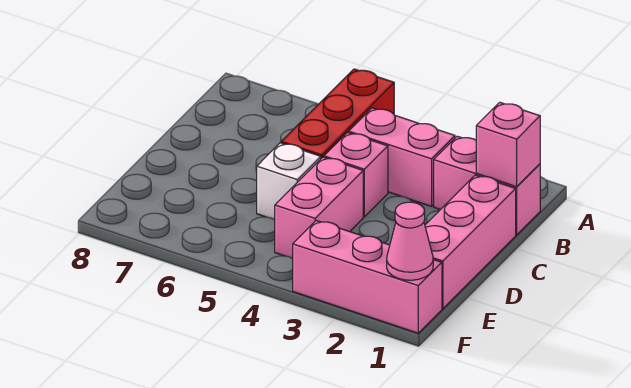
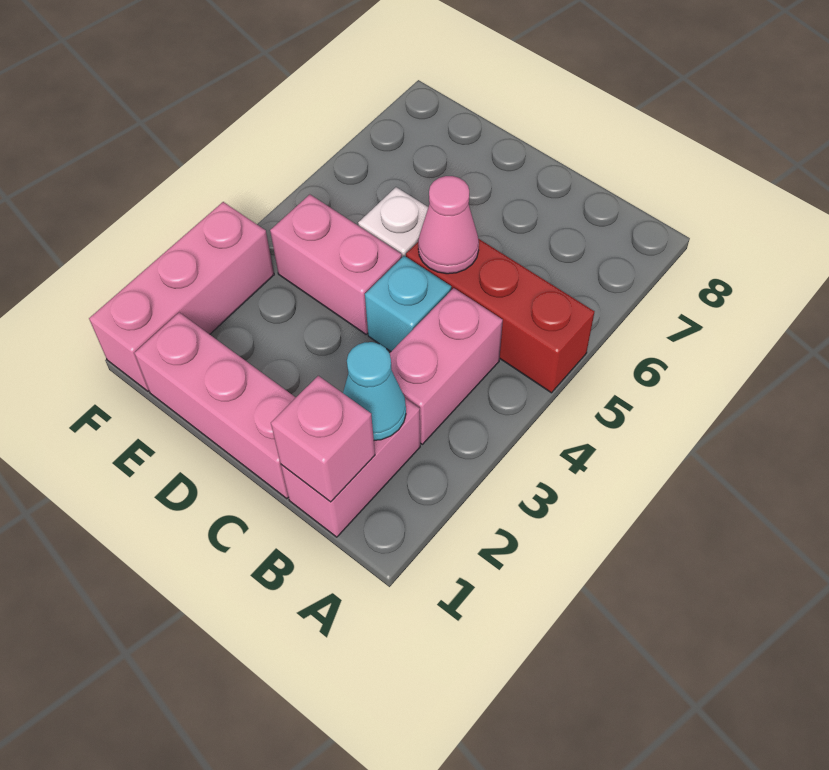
none -> cyan cone B2 level 2
pink brick C4 level 1 -> cyan brick C4 level 1
pink cone F1 level 2 -> pink cone C5 level 2

